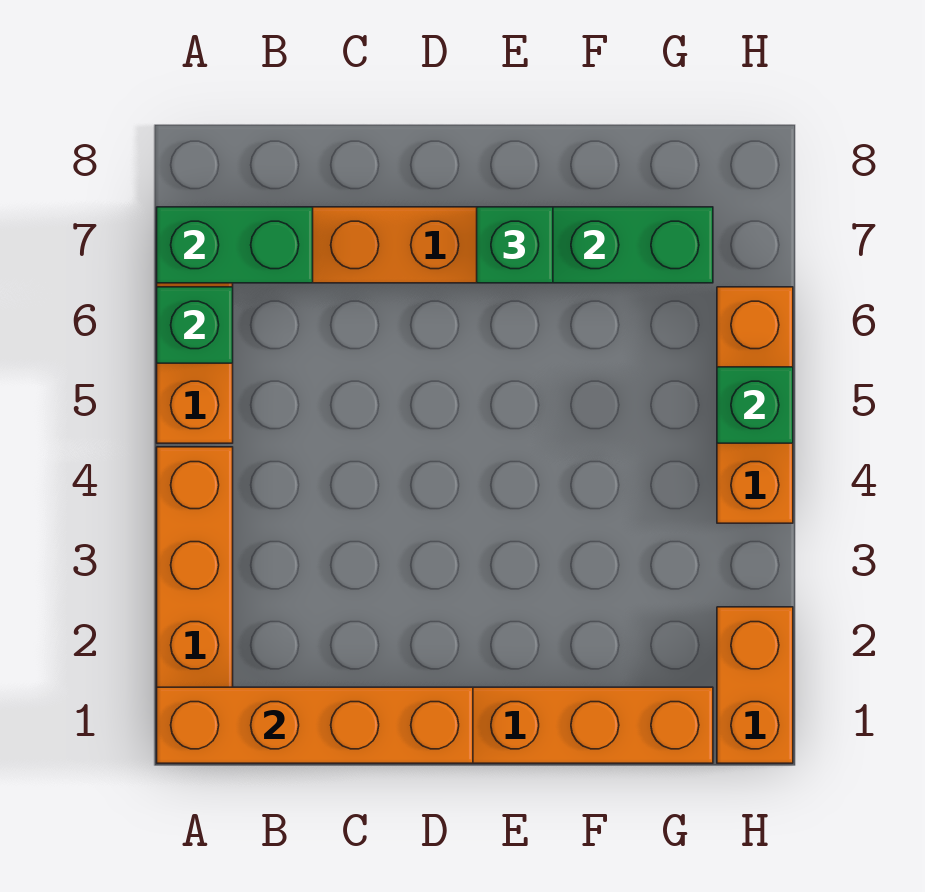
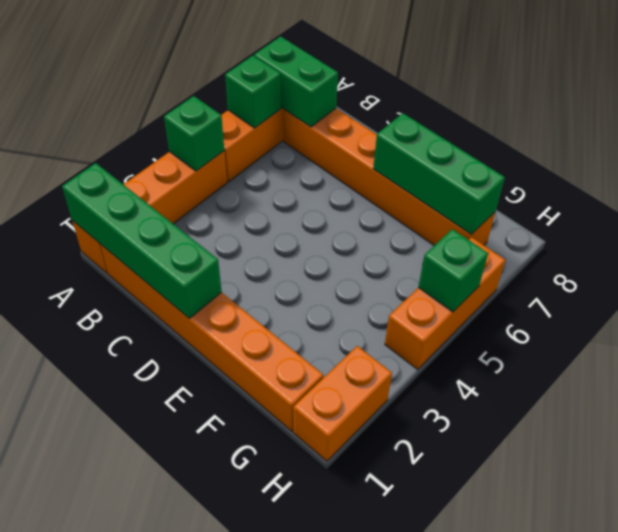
orange brick A1:D1 level 2 -> green brick A1:D1 level 2
green brick E7 level 3 -> green brick A4 level 2

